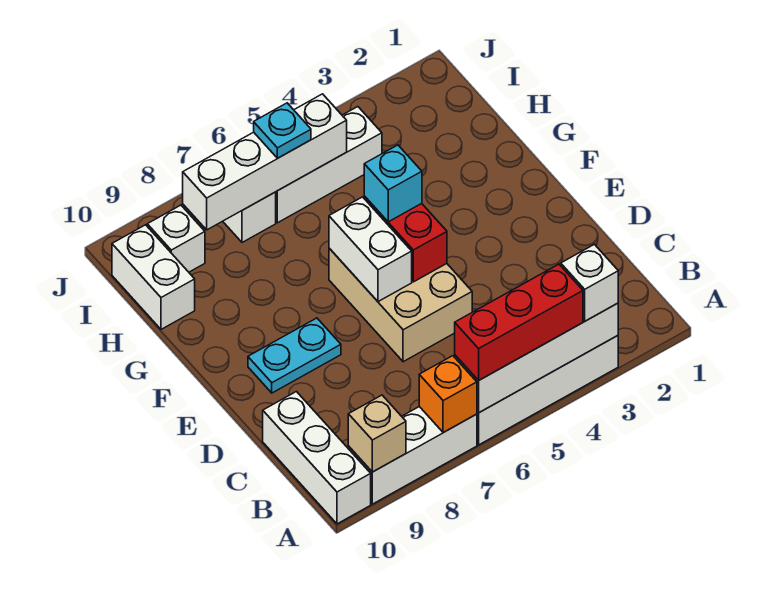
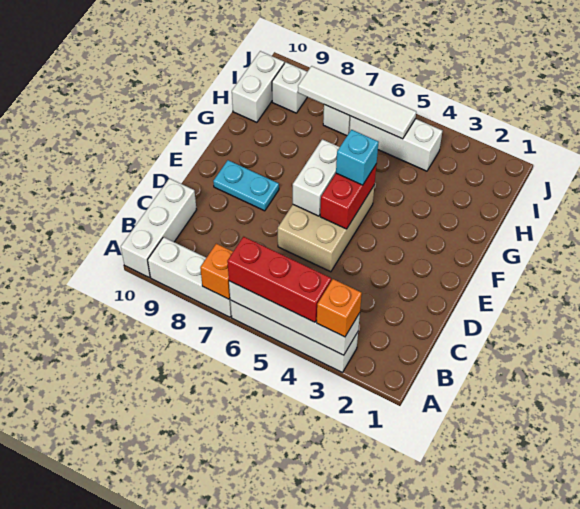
white brick A3 level 3 -> orange brick A3 level 3
tan brick A9 level 2 -> none
white brick I5:I8 level 2 -> white tile I5:I8 level 2
cyan plate I6 level 3 -> none

